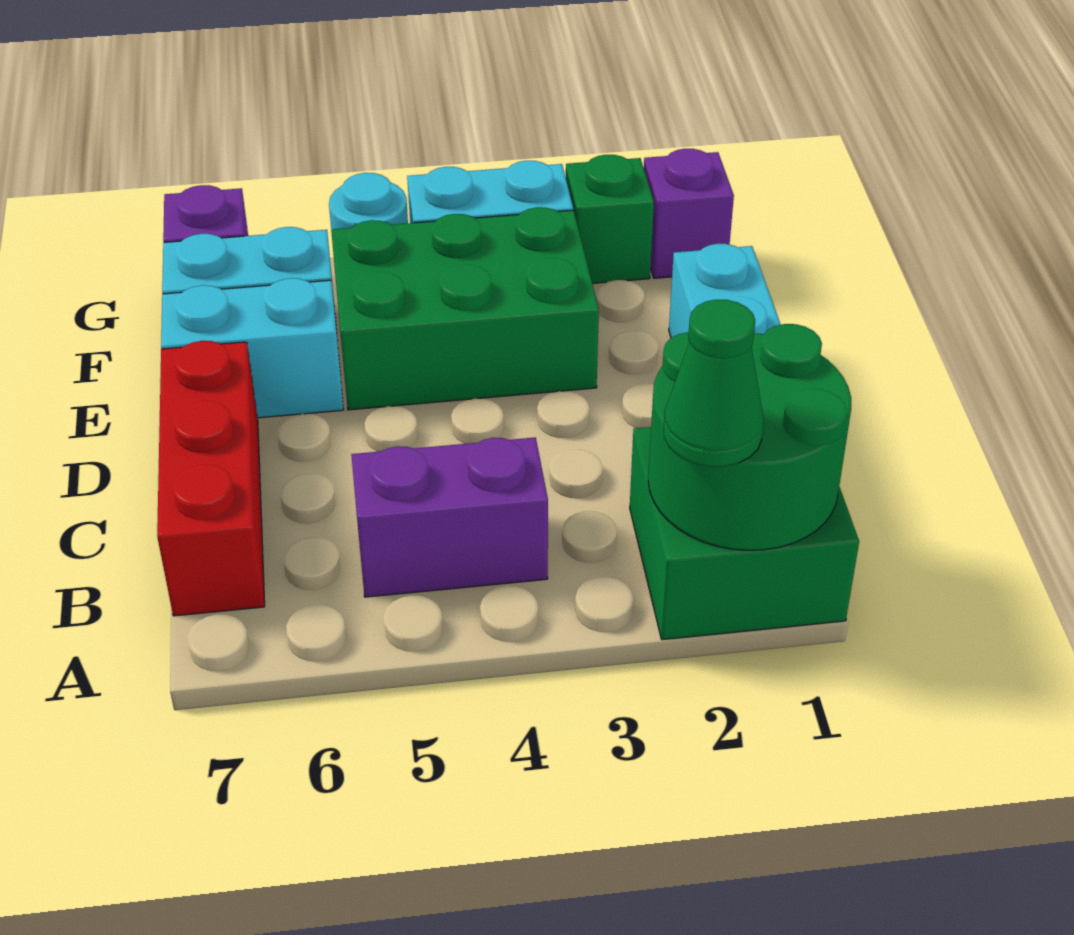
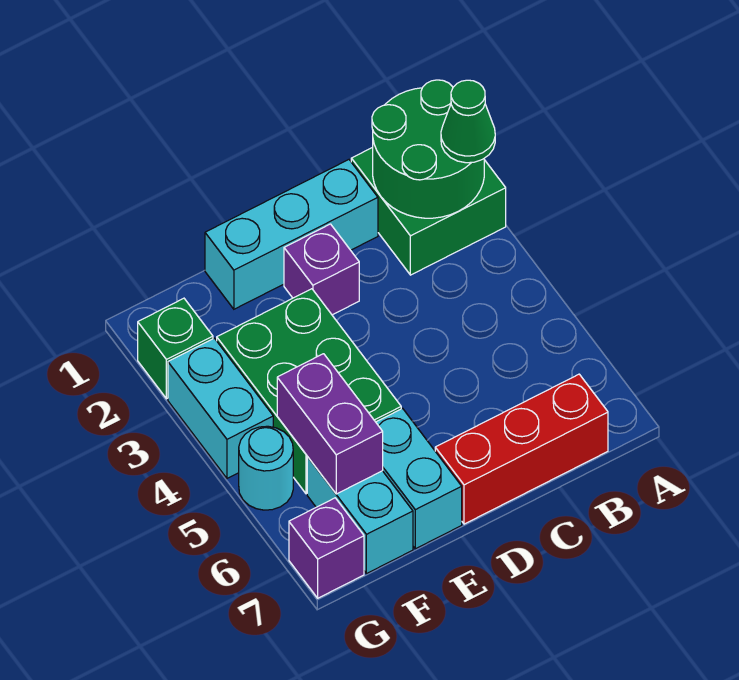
purple brick B4:B5 level 1 -> purple brick F5:F6 level 2
purple brick G1 level 1 -> purple brick D2 level 1

